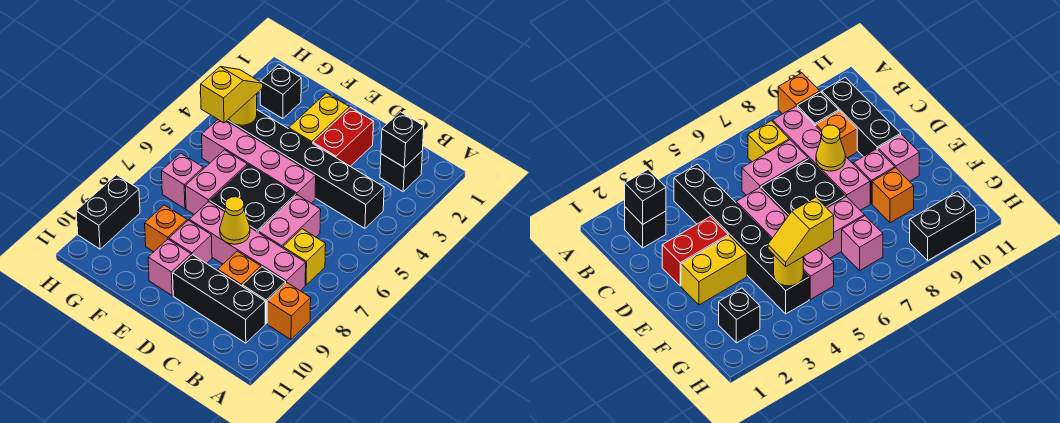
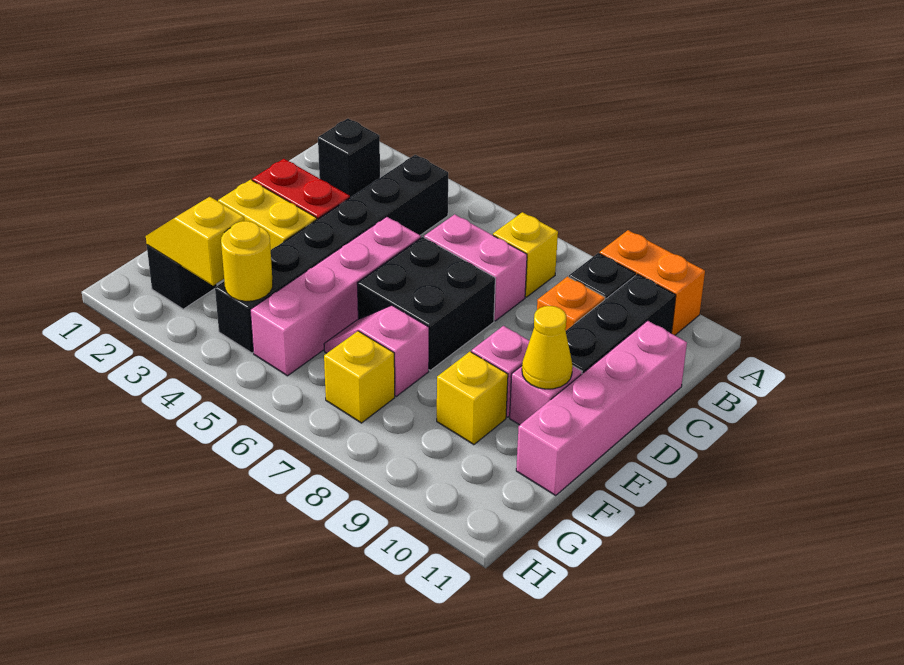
orange brick A9 level 1 -> orange brick A9:A10 level 1
black brick B2 level 2 -> none
pink brick B8:E8 level 1 -> pink brick C11:F11 level 1
yellow cone D8 level 2 -> yellow cone E10 level 2
pink brick F6:F7 level 1 -> pink slope F6:F7 level 1 top 7
orange brick F9 level 1 -> yellow brick F9 level 1
yellow slope G4:G5 level 3 top 5 -> yellow slope G2:G3 level 2 top 3
pink brick G7 level 1 -> yellow brick G7 level 1
black brick H9:H10 level 1 -> none

